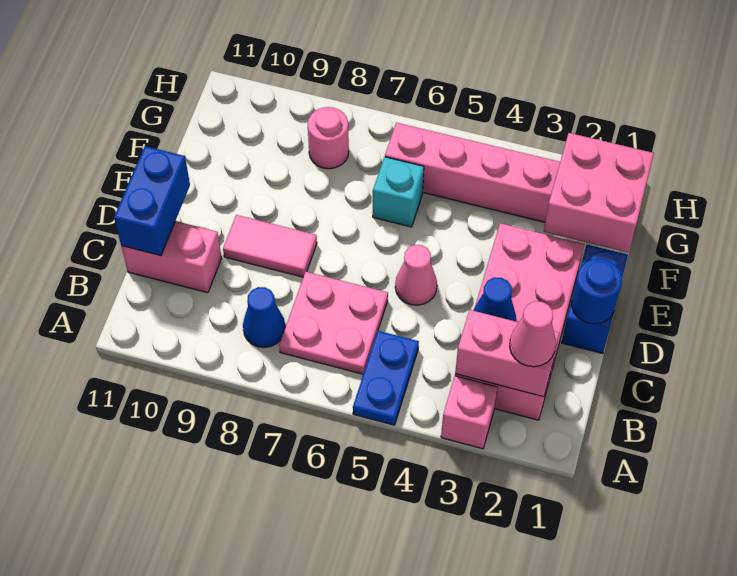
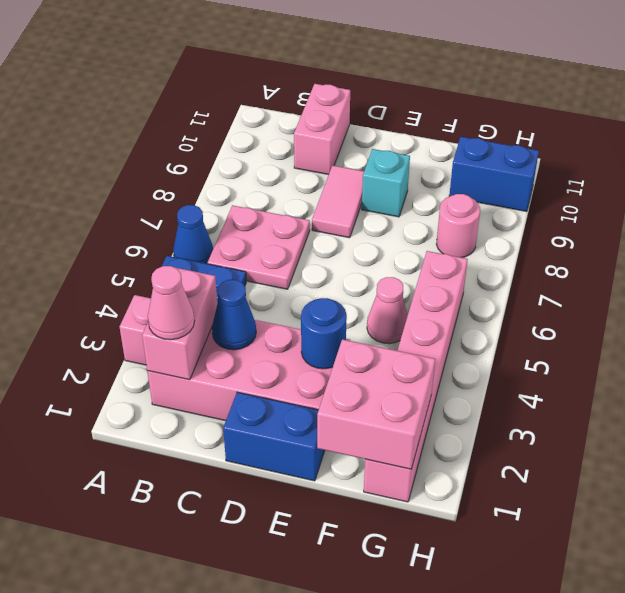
blue cone B8 level 1 -> blue cone A6 level 1
blue brick C11:D11 level 2 -> blue brick G10:H10 level 1
blue round brick D1 level 2 -> blue round brick E3 level 2
pink cone D5 level 1 -> pink cone F5 level 1
cyan brick F6 level 1 -> cyan brick E9 level 1

